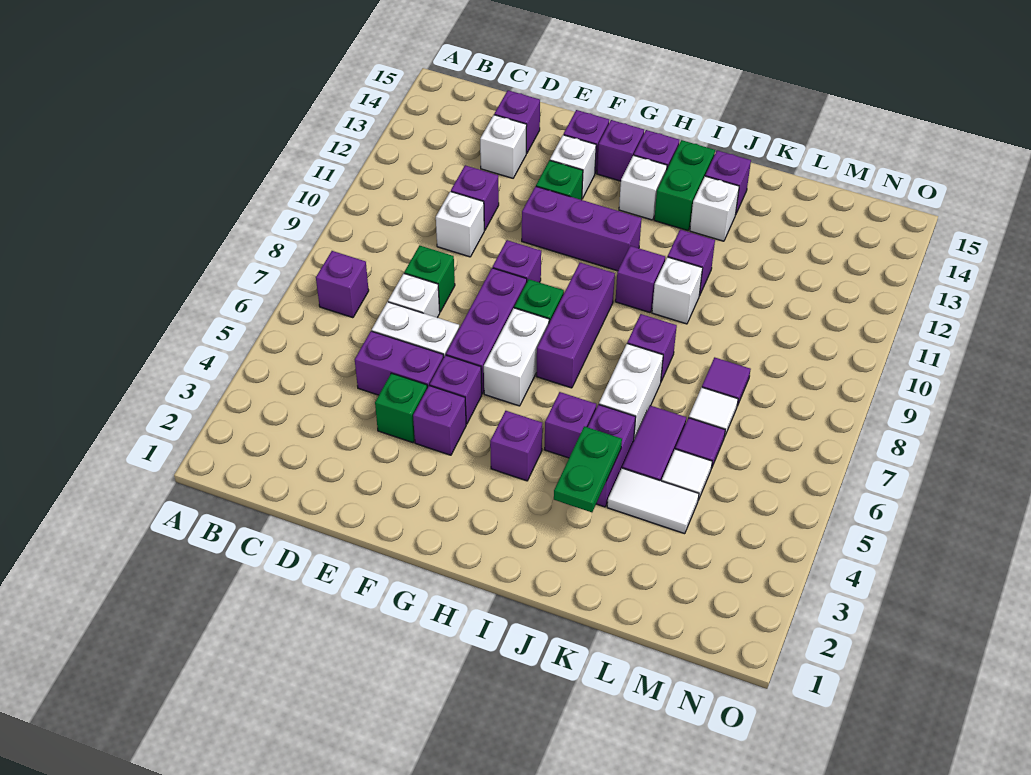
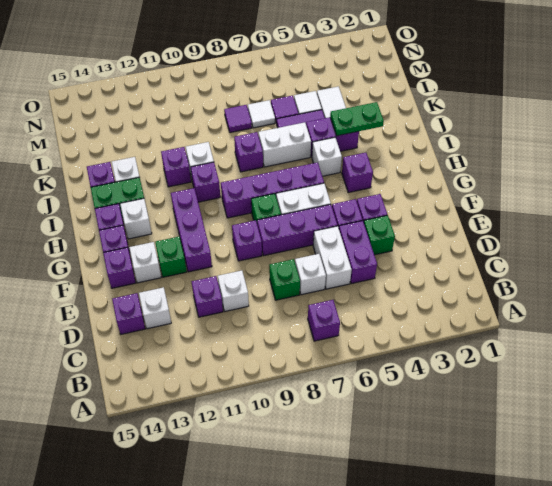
purple brick H7:H9 level 1 -> purple brick H6:H9 level 1
purple brick I5 level 1 -> white brick I5 level 1

